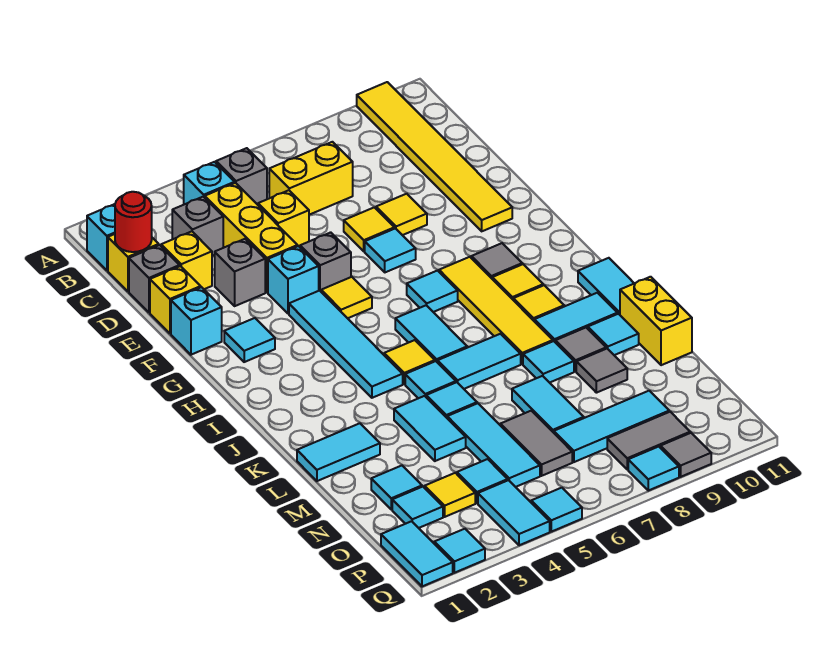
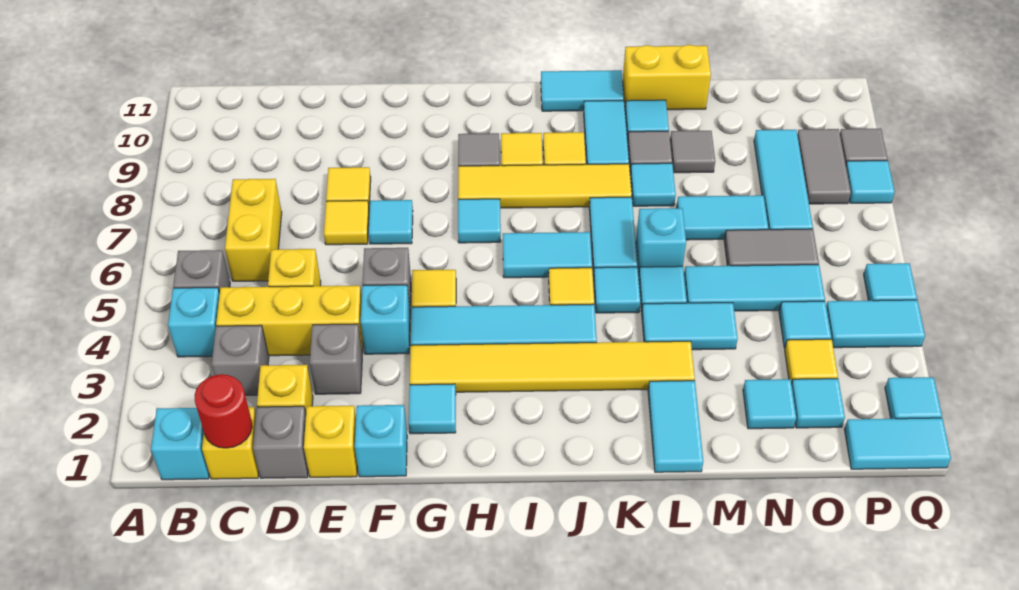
yellow tile A10:F10 level 1 -> yellow tile G3:L3 level 1
none -> cyan brick L6 level 1

